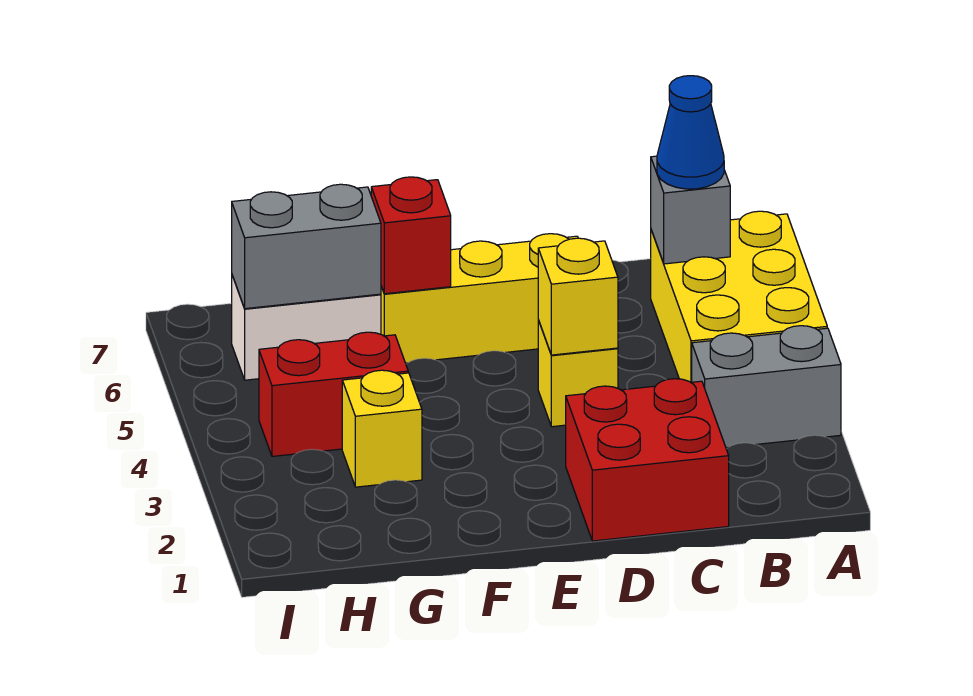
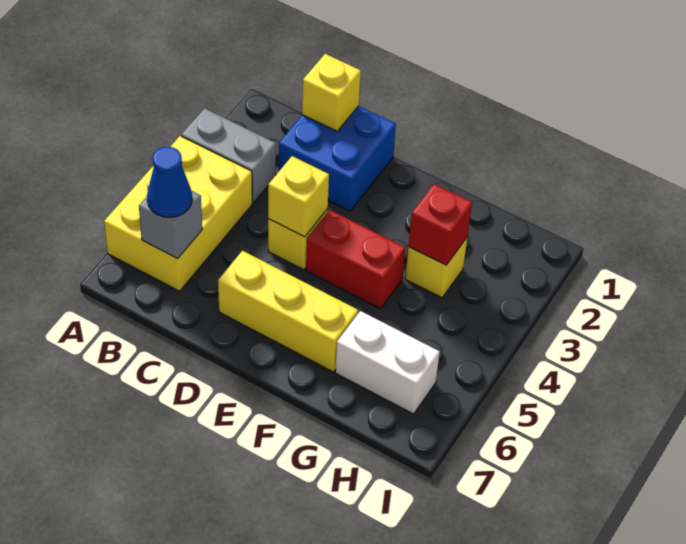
red brick C1:D2 level 1 -> blue brick C1:D2 level 1
none -> yellow brick C1 level 2
red brick F6 level 2 -> red brick G3 level 2
red brick G4:H4 level 1 -> red brick E4:F4 level 1
grey brick G6:H6 level 2 -> none

